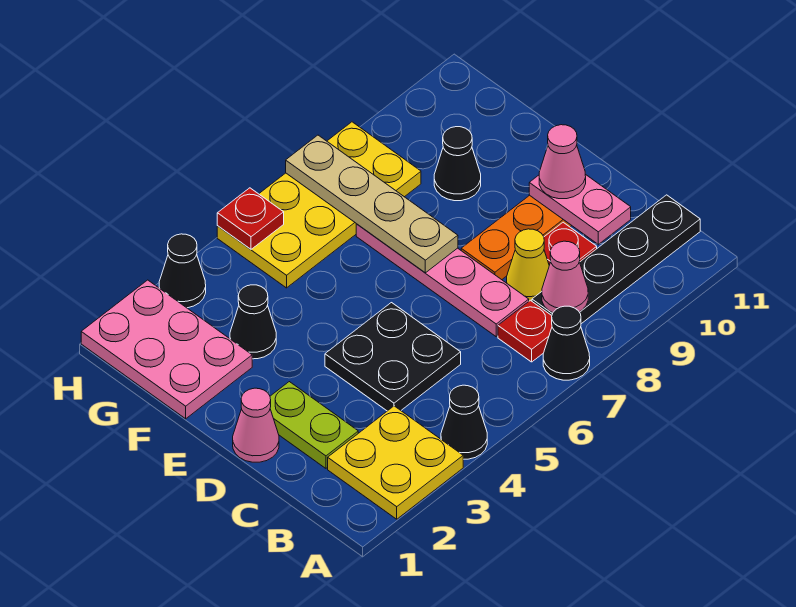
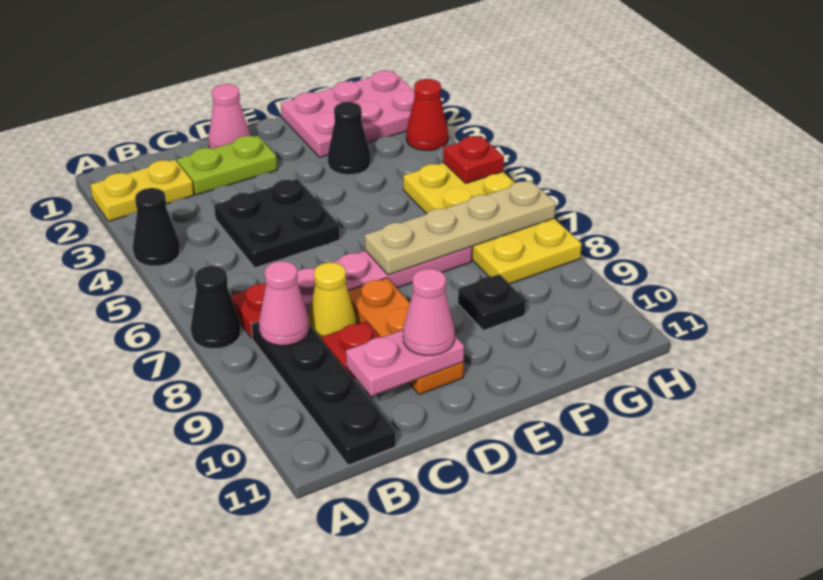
yellow plate A2:B3 level 1 -> yellow plate A2:B2 level 1
black cone F9 level 1 -> black plate F9 level 1
black cone H3 level 1 -> red cone H3 level 1

